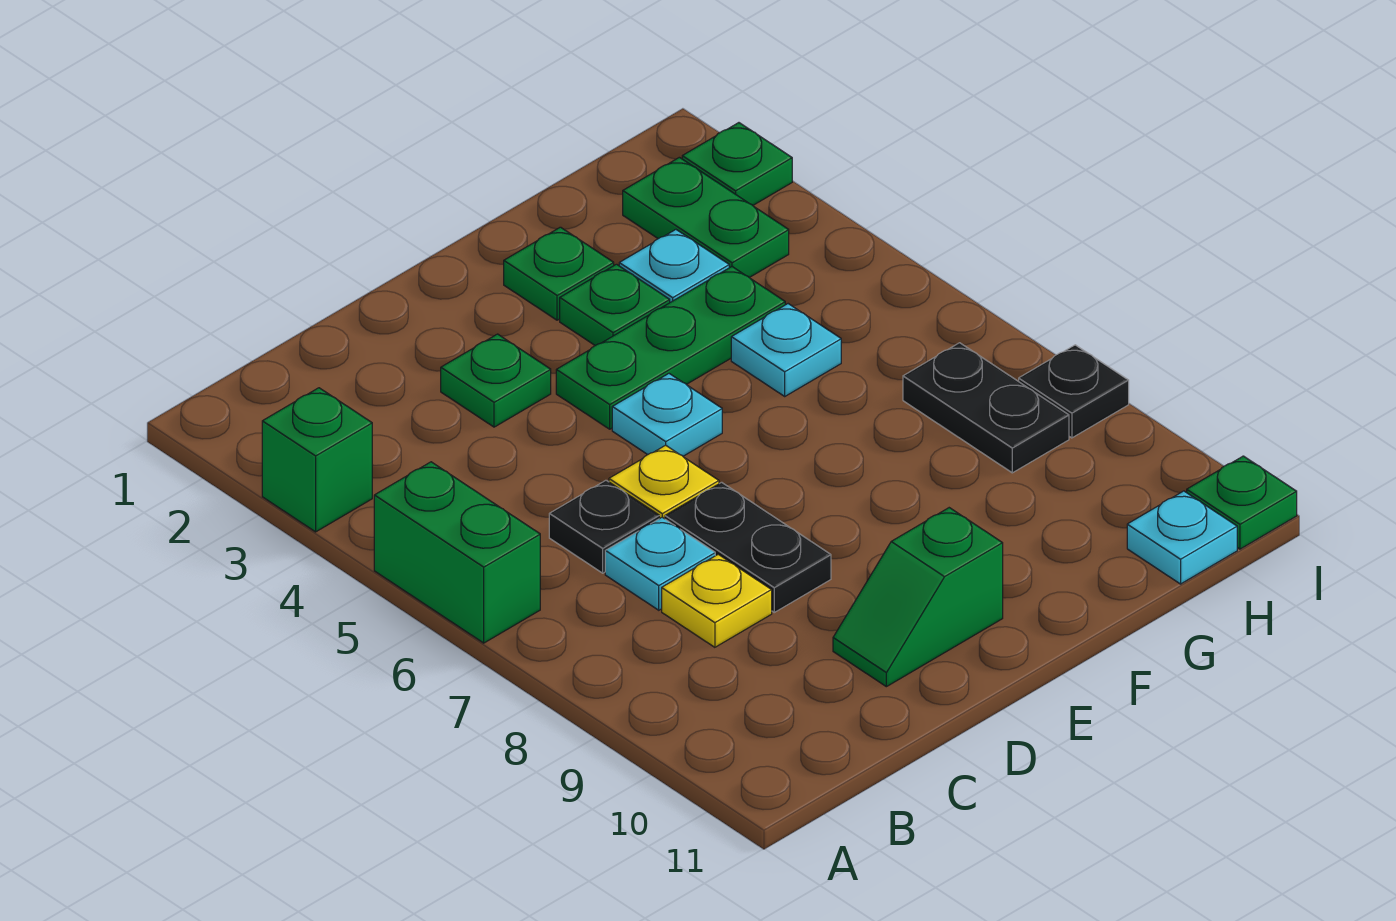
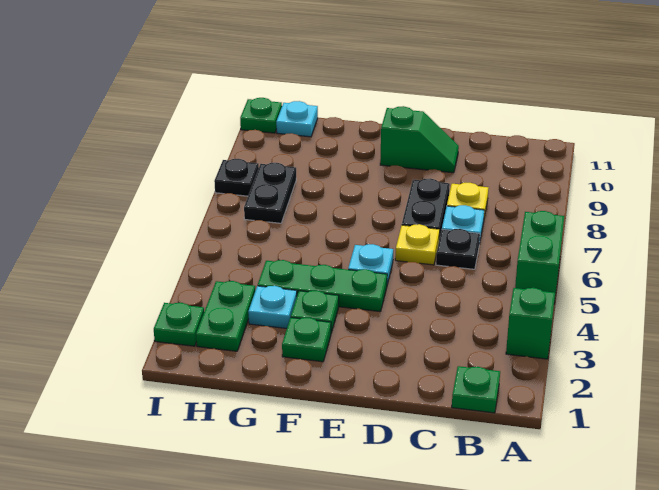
green plate D3 level 1 -> green plate B1 level 1
cyan plate G5 level 1 -> none

